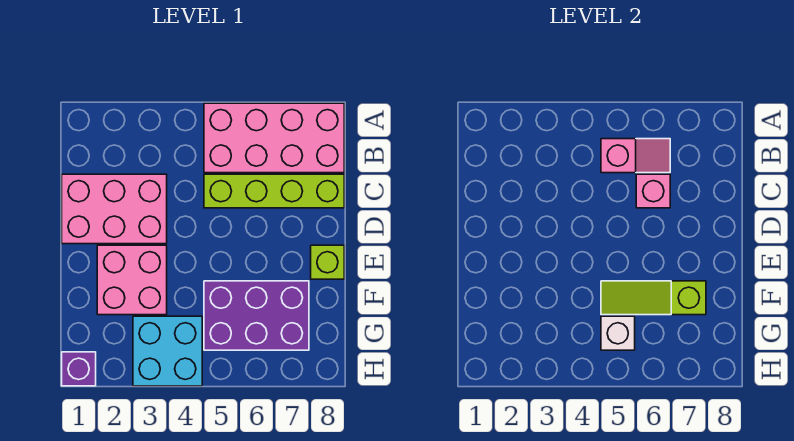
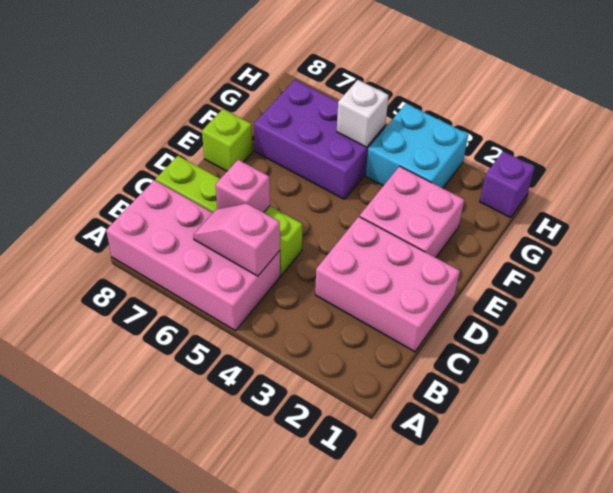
lime slope F5:F7 level 2 top 7 -> none

